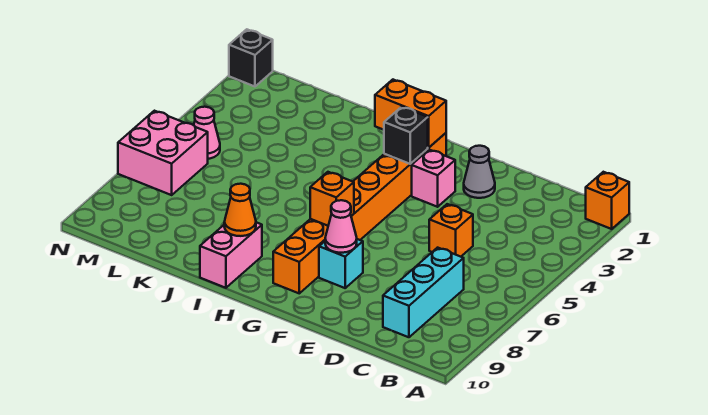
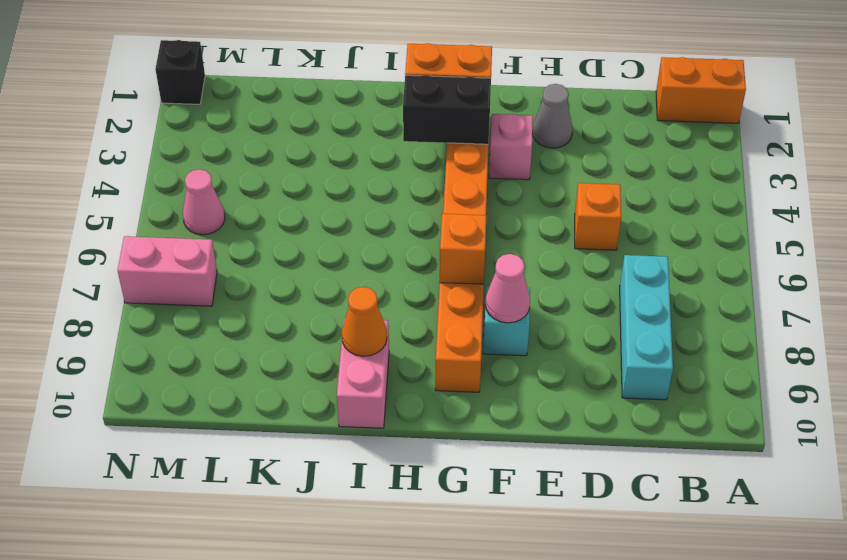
orange brick A1 level 1 -> orange brick A1:B1 level 1
black brick G3 level 2 -> black brick G3:H3 level 2
pink brick M6:N7 level 1 -> pink brick M7:N7 level 1

